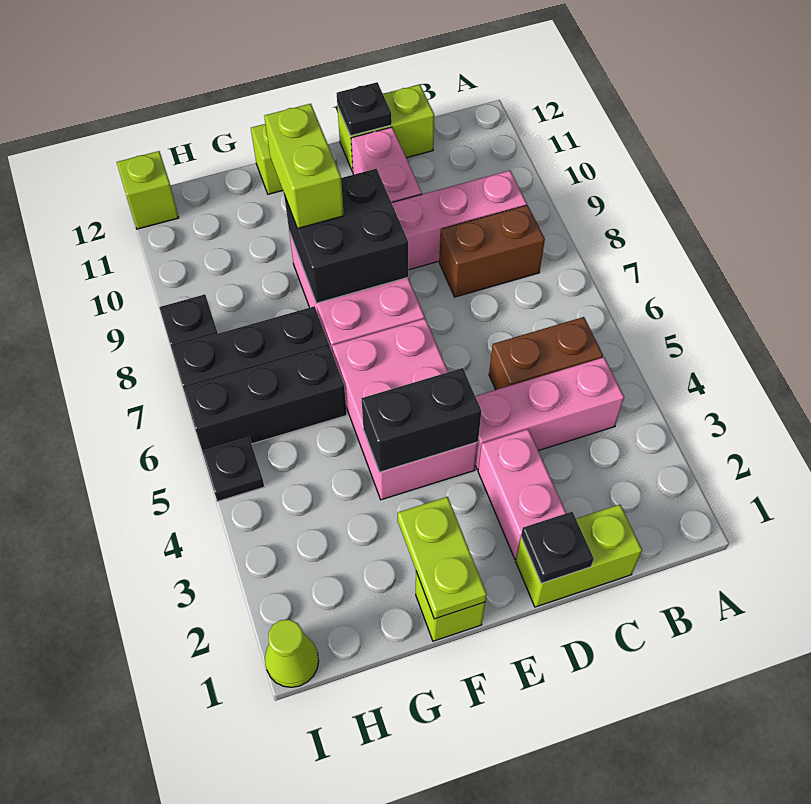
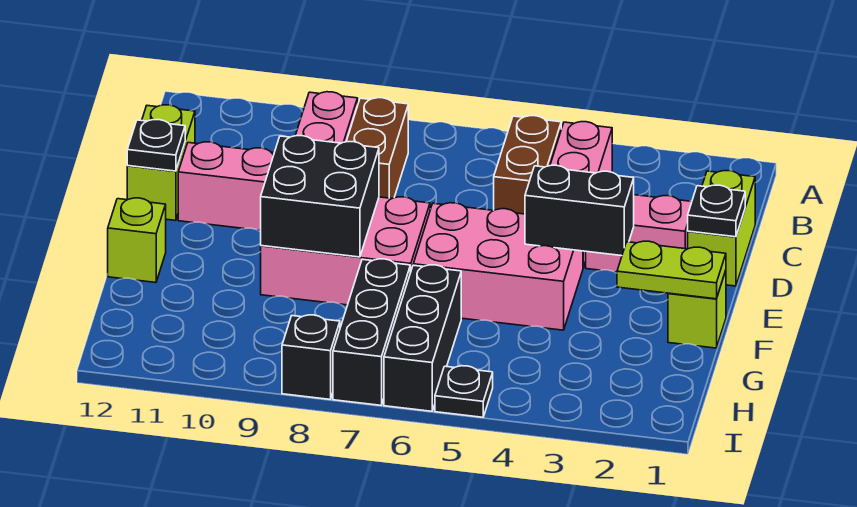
black brick E4:F4 level 2 -> black brick E3:E4 level 2
lime brick F9:F10 level 3 -> none
lime cone I1 level 1 -> none
lime brick I12 level 1 -> none

